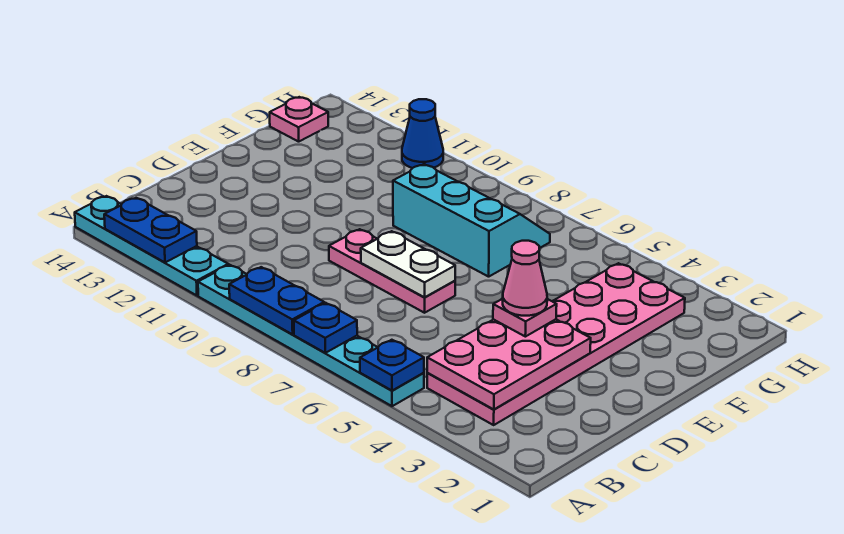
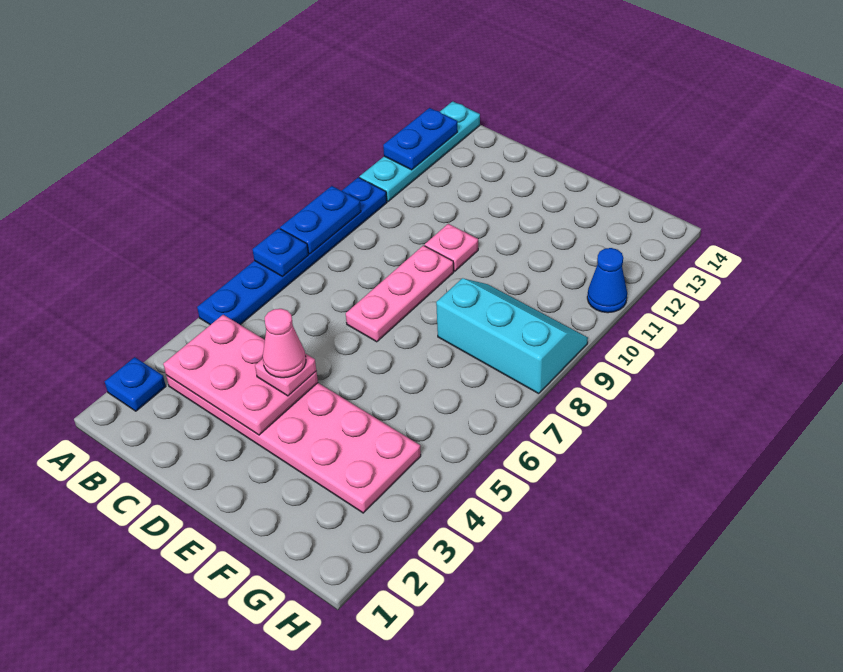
cyan plate A5:A10 level 1 -> blue plate A5:A10 level 1
blue plate A5 level 2 -> blue plate A2 level 1
white plate D7:D8 level 2 -> none
cyan slope F7:G9 level 1 top F -> cyan slope F8:H9 level 1 top 8
pink plate G14 level 1 -> pink plate D10 level 1

